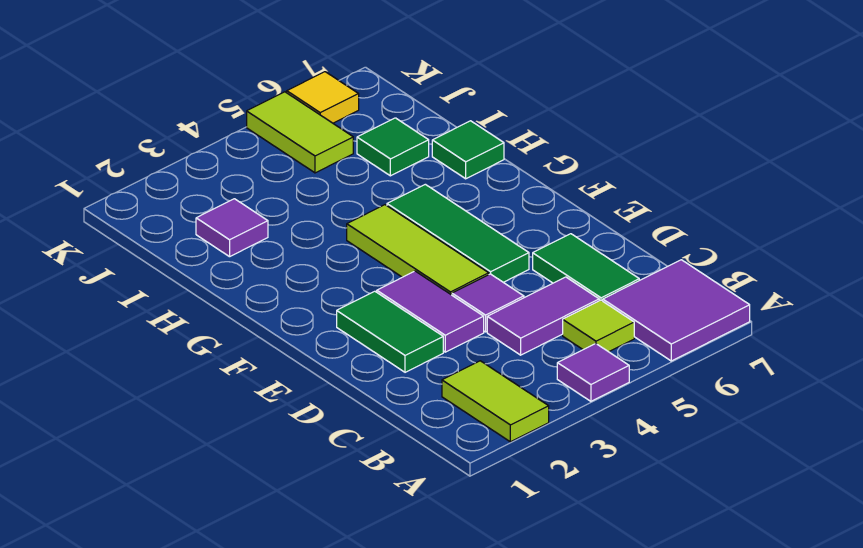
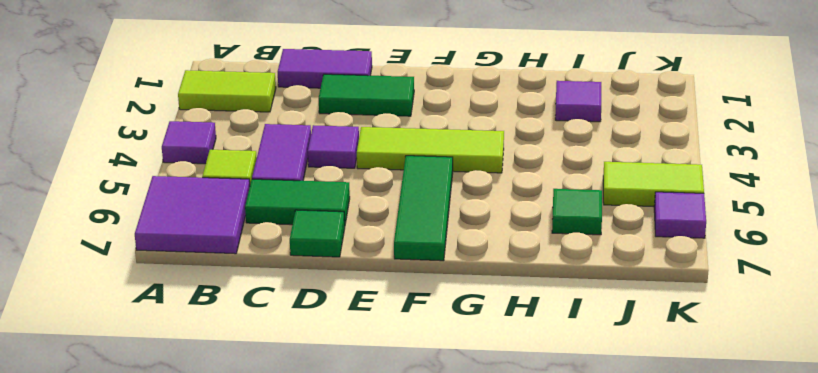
purple tile D3:E3 level 1 -> purple tile C1:D1 level 1
green tile E5:G5 level 1 -> green tile F5:F7 level 1
green tile H7 level 1 -> green tile D7 level 1
yellow tile K6 level 1 -> purple tile K6 level 1

